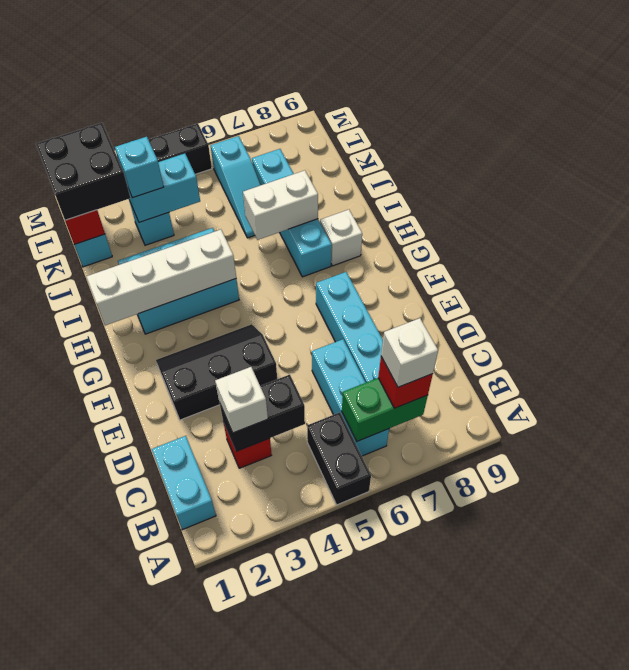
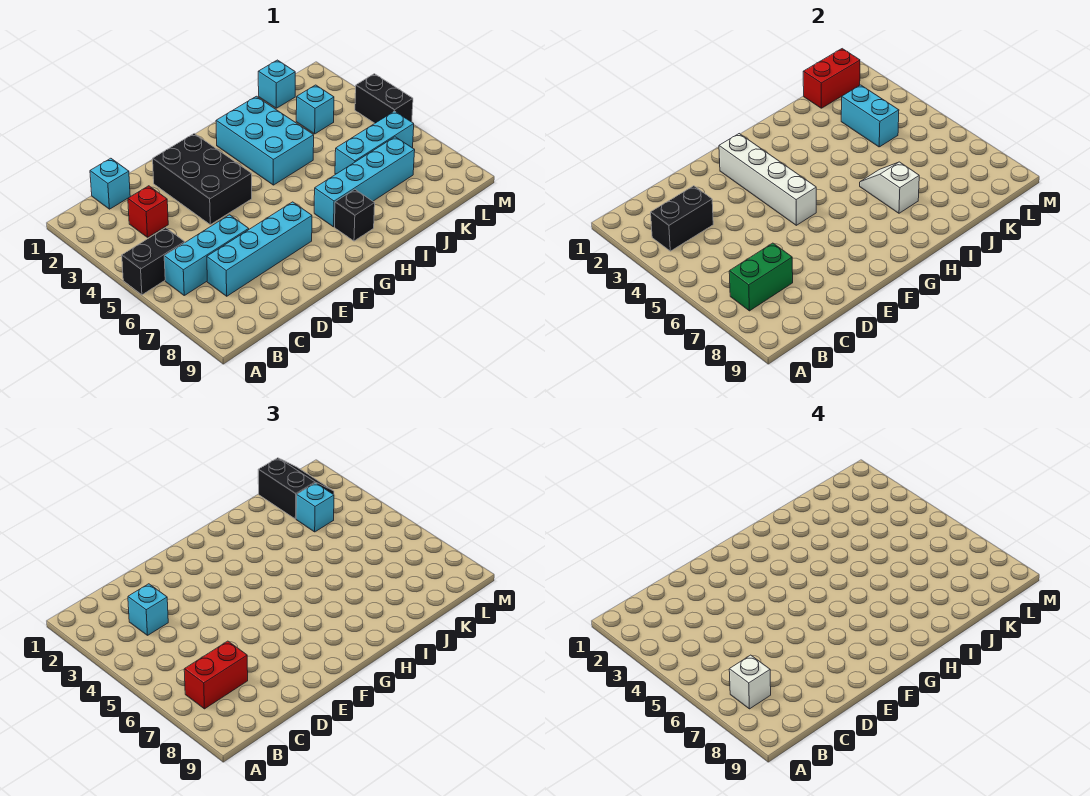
cyan brick B1:C1 level 1 -> cyan brick C1 level 1
green brick B6:B7 level 2 -> green brick B7:C7 level 2
red brick B7 level 3 -> red brick B7:C7 level 3
black brick C3:C4 level 2 -> black brick B3:C3 level 2
white brick C3 level 3 -> cyan brick C3 level 3
black slope E2:F4 level 1 top E -> black brick E2:F4 level 1
white brick H1:H4 level 2 -> white brick F2:F5 level 2
white brick H8 level 1 -> black brick H8 level 1
white brick I6:I7 level 2 -> white slope I6:I7 level 2 top 7
cyan slope J6:L6 level 1 top L -> cyan brick J6:L6 level 1
black brick K1:L2 level 3 -> black slope K1:L2 level 3 top K

